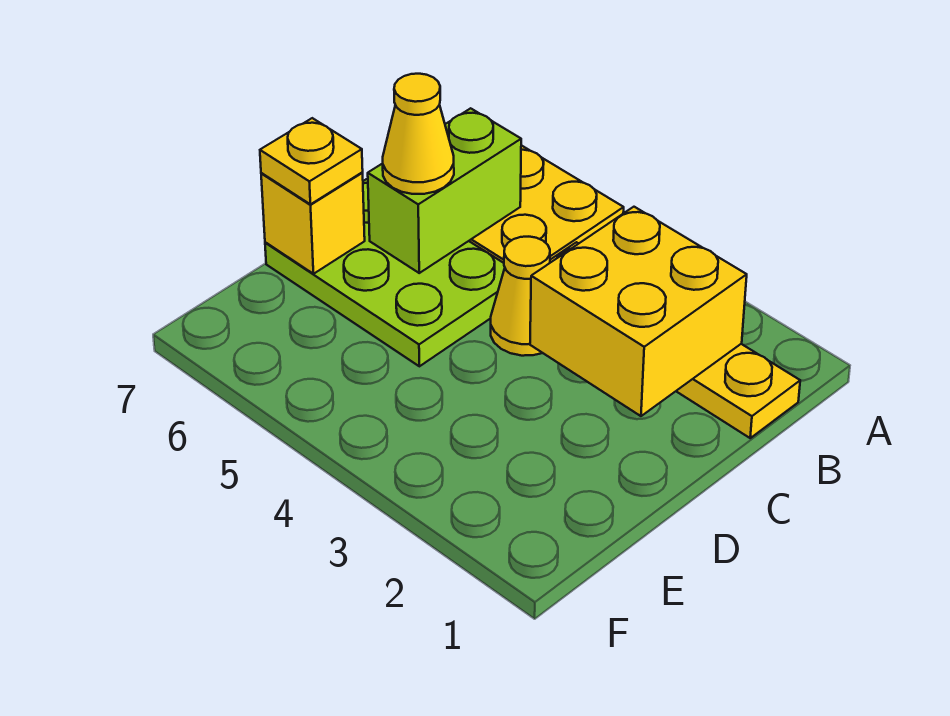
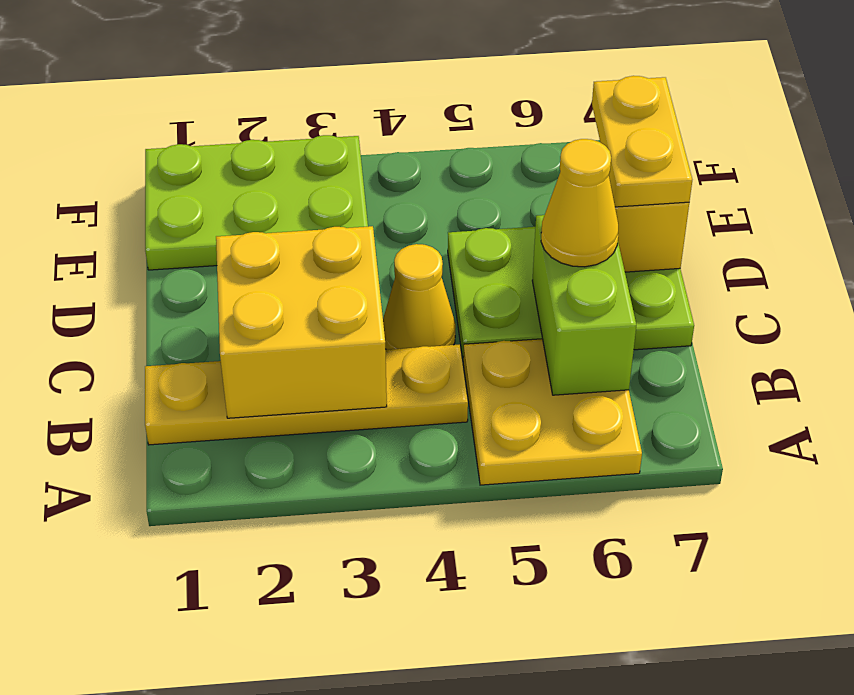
yellow plate D7 level 3 -> yellow plate D7:E7 level 3
none -> lime plate E1:F3 level 1

